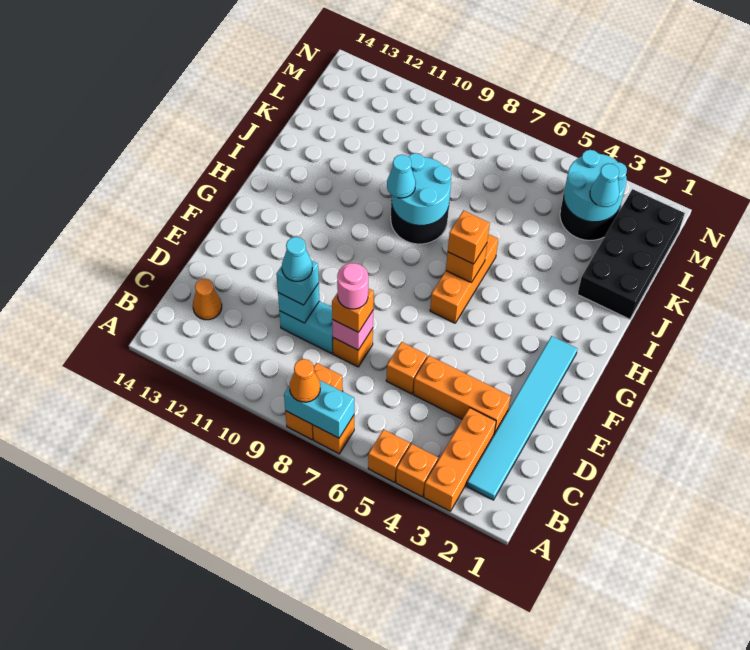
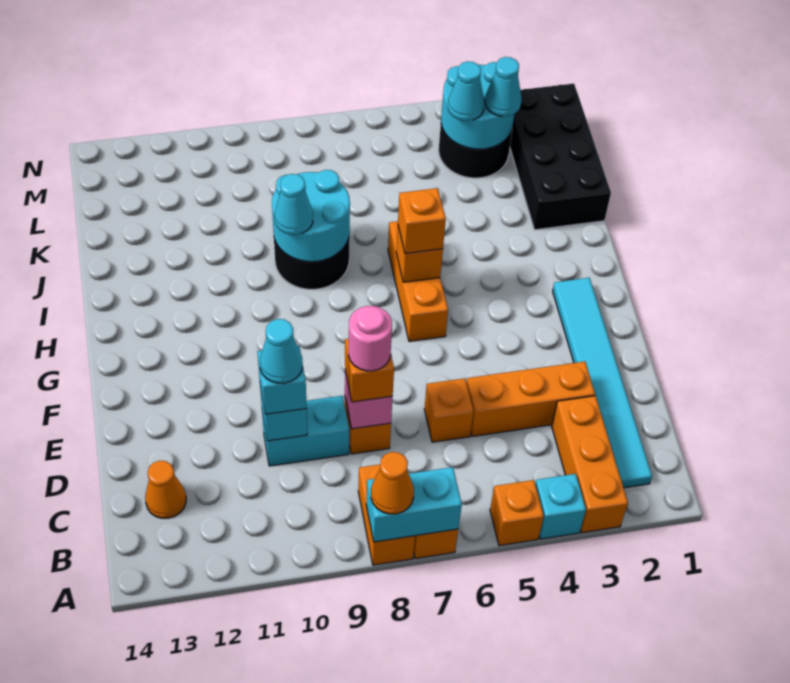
orange brick A4 level 1 -> cyan brick A4 level 1
none -> cyan cone L4 level 3

